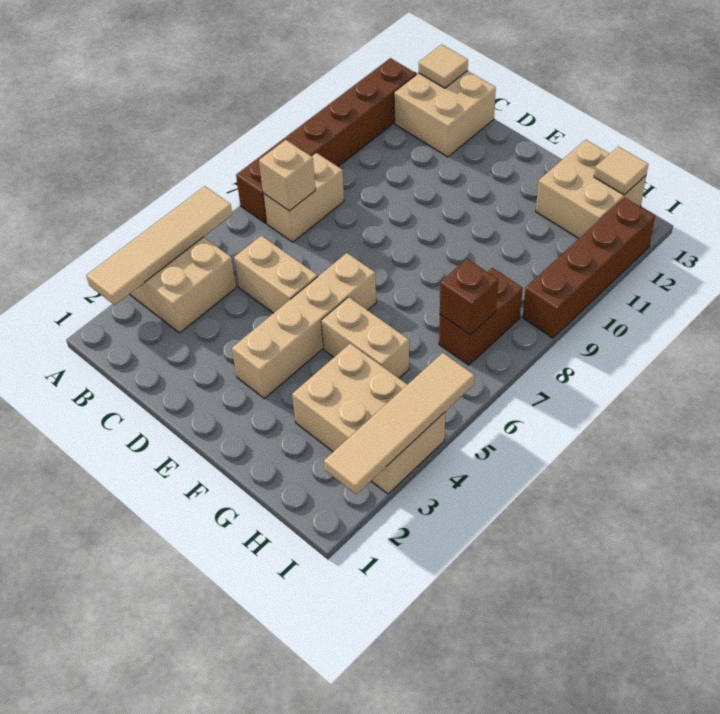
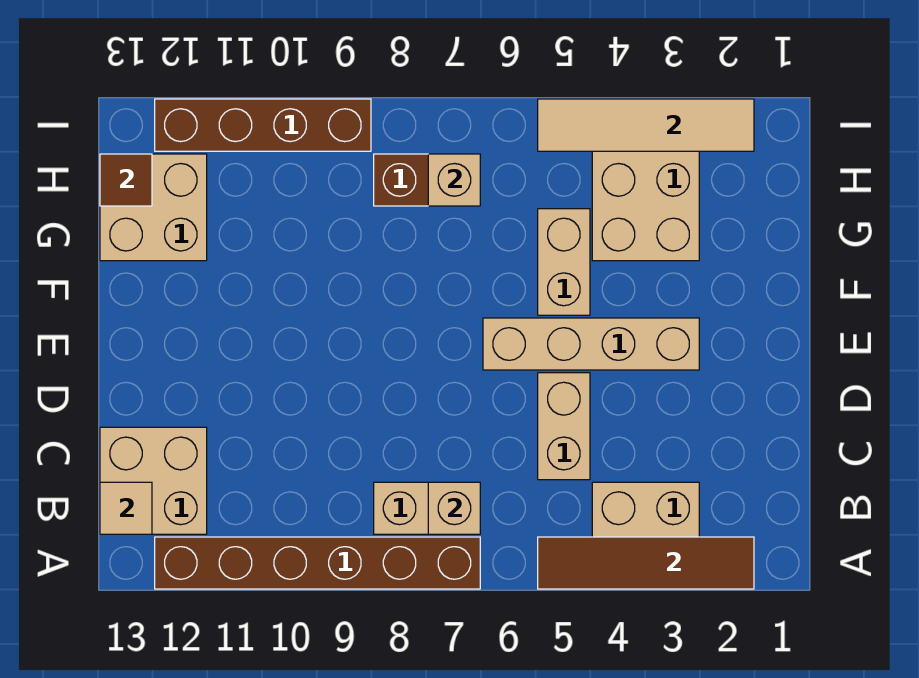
tan tile A2:A5 level 2 -> brown tile A2:A5 level 2
brown brick H7 level 2 -> tan brick H7 level 2
tan tile H13 level 2 -> brown tile H13 level 2

